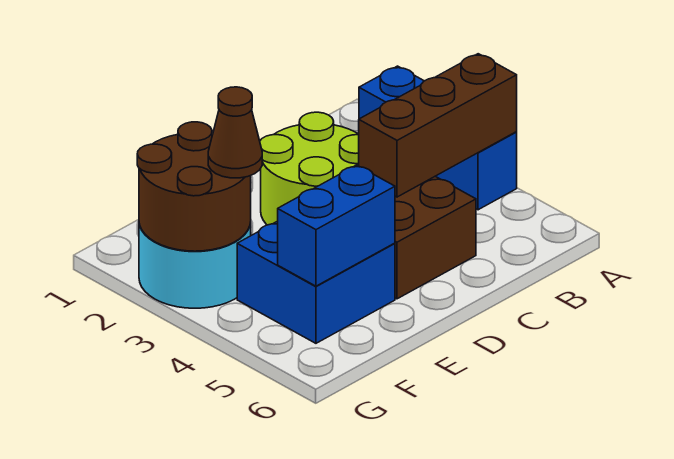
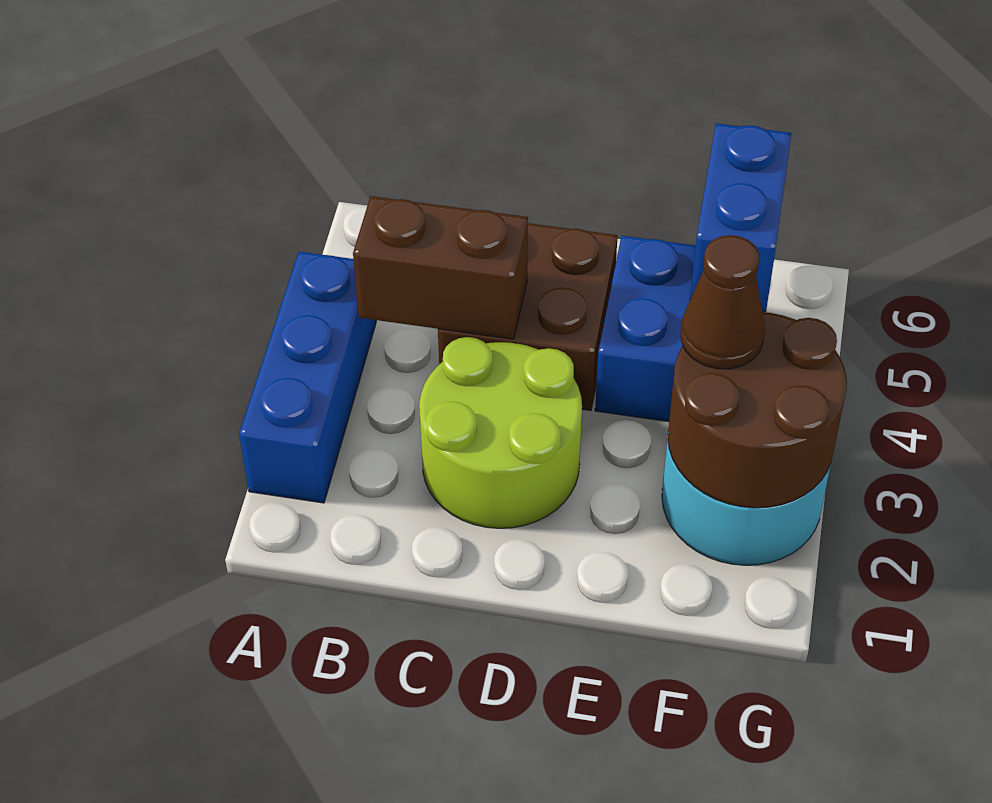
brown brick A4:C4 level 2 -> brown brick B4:C4 level 2
blue brick E5:F5 level 2 -> blue brick F5:F6 level 2

